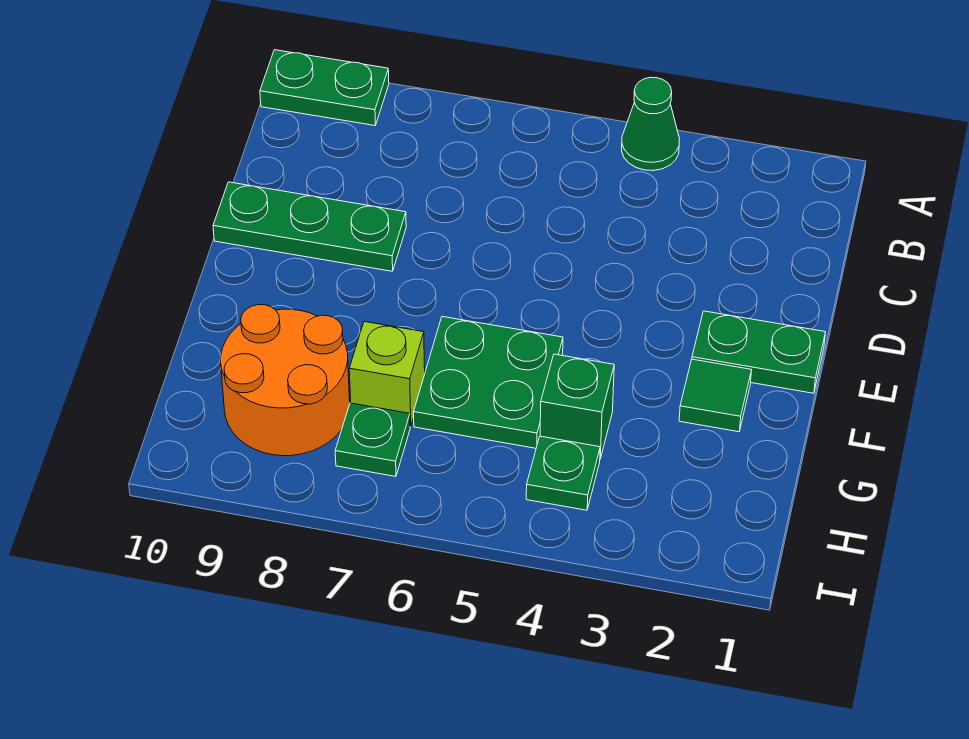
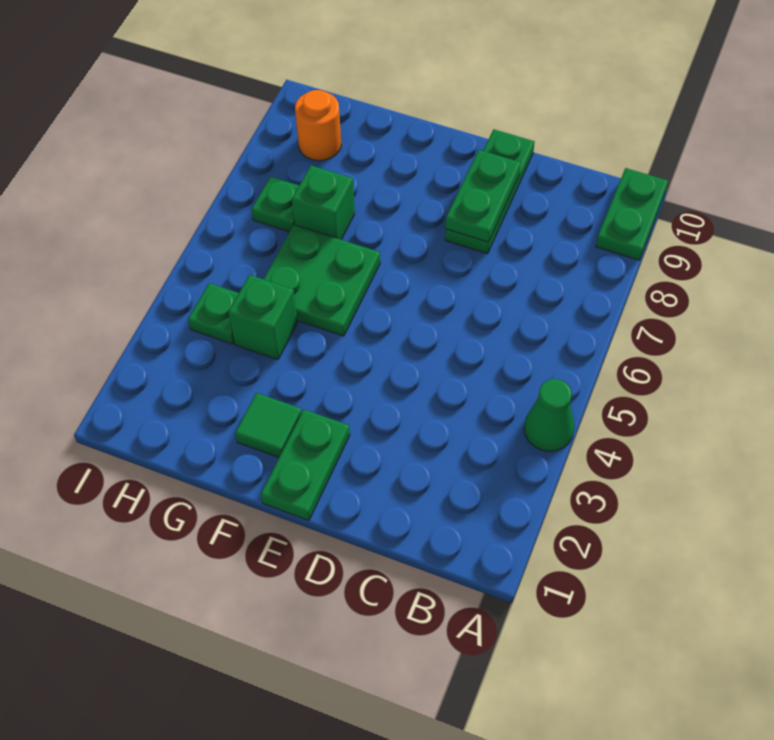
none -> green plate D8:D9 level 2
lime brick G7 level 1 -> green brick G7 level 1
orange round brick G8:H9 level 1 -> orange round brick H9 level 1

